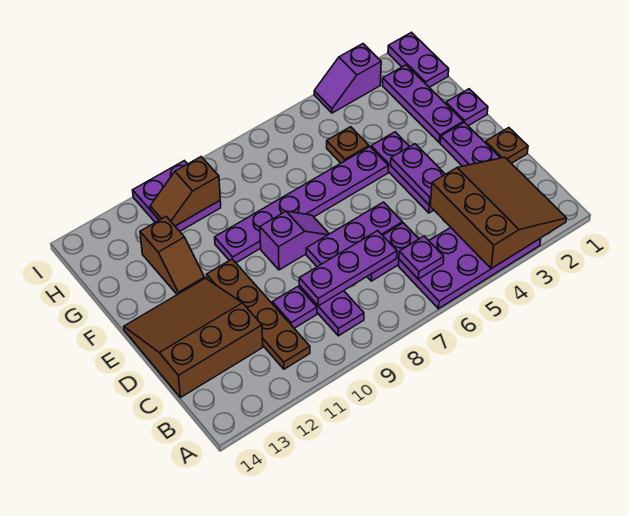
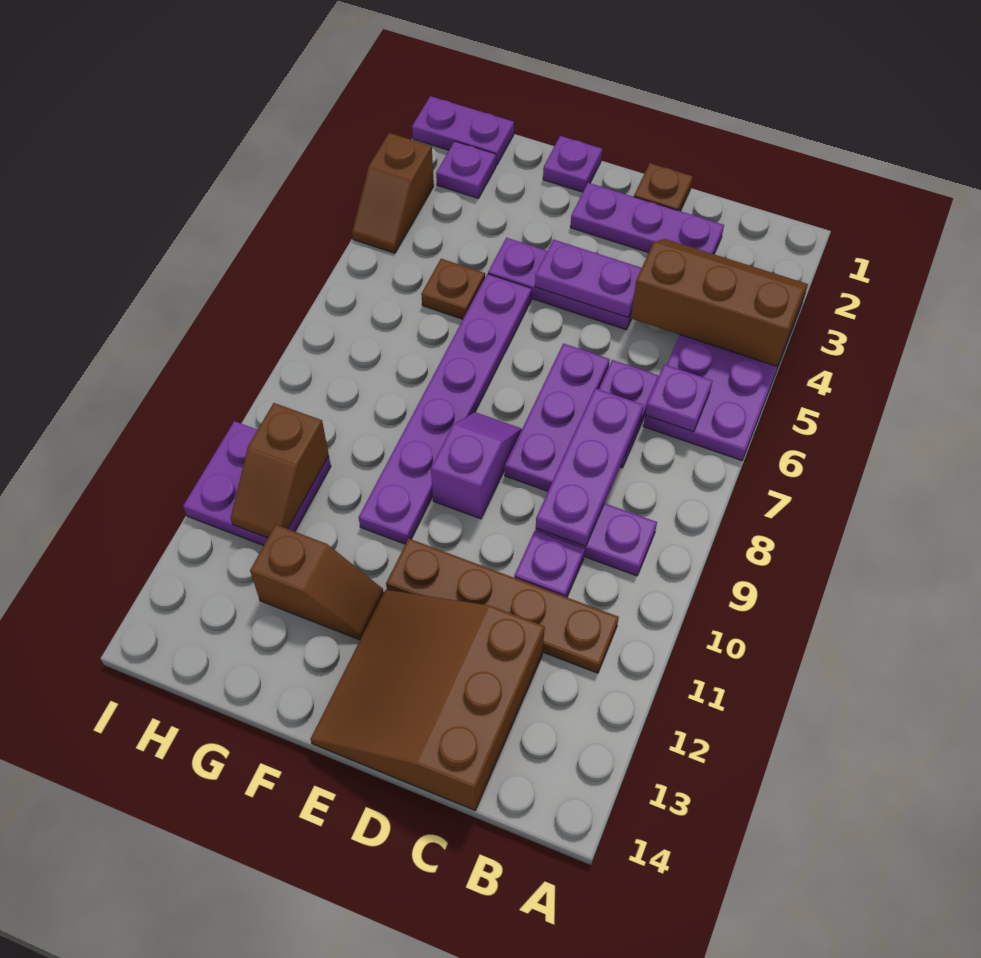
brown slope A2:C4 level 2 top 4 -> brown slope A3:C4 level 2 top 4
purple plate F2:H2 level 1 -> purple plate H2 level 1
purple slope I3:I4 level 1 top 3 -> brown slope I3:I4 level 1 top 3

